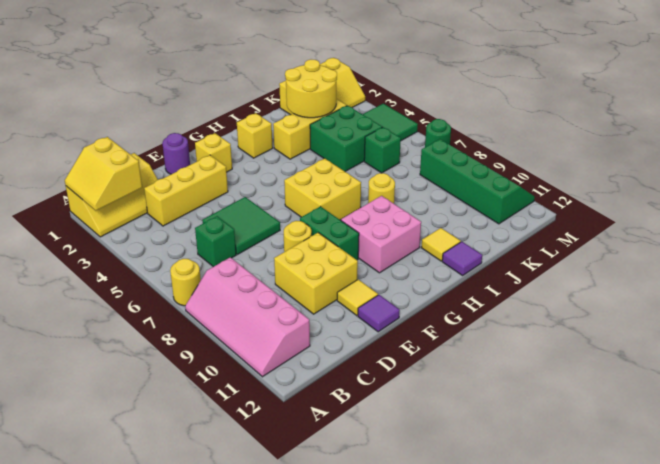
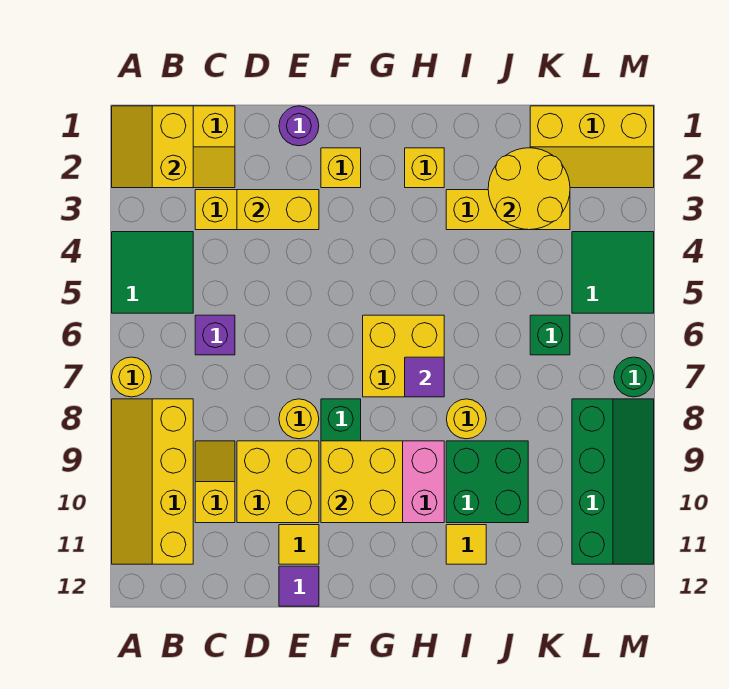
pink slope A8:B11 level 1 top B -> yellow slope A8:B11 level 1 top B
green brick C6 level 1 -> purple brick C6 level 1
none -> yellow slope C9:C10 level 1 top 10
none -> yellow brick D3:E3 level 2
green tile D5:E6 level 1 -> green tile A4:B5 level 1
none -> yellow brick F9:G10 level 2
purple tile I12 level 1 -> purple tile H7 level 2
green brick J4:K5 level 1 -> green brick I9:J10 level 1

